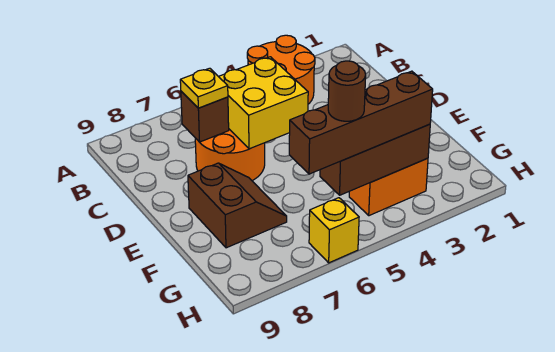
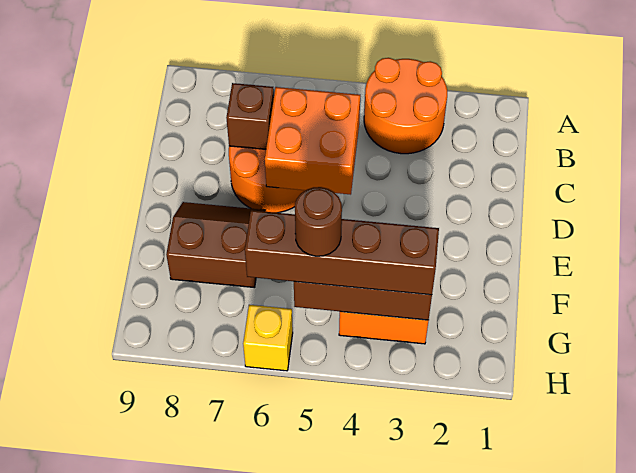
yellow brick C5:D6 level 2 -> orange brick C5:D6 level 2
yellow plate C7 level 3 -> none
brown slope E7:F8 level 1 top 8 -> brown slope E7:F8 level 1 top F

